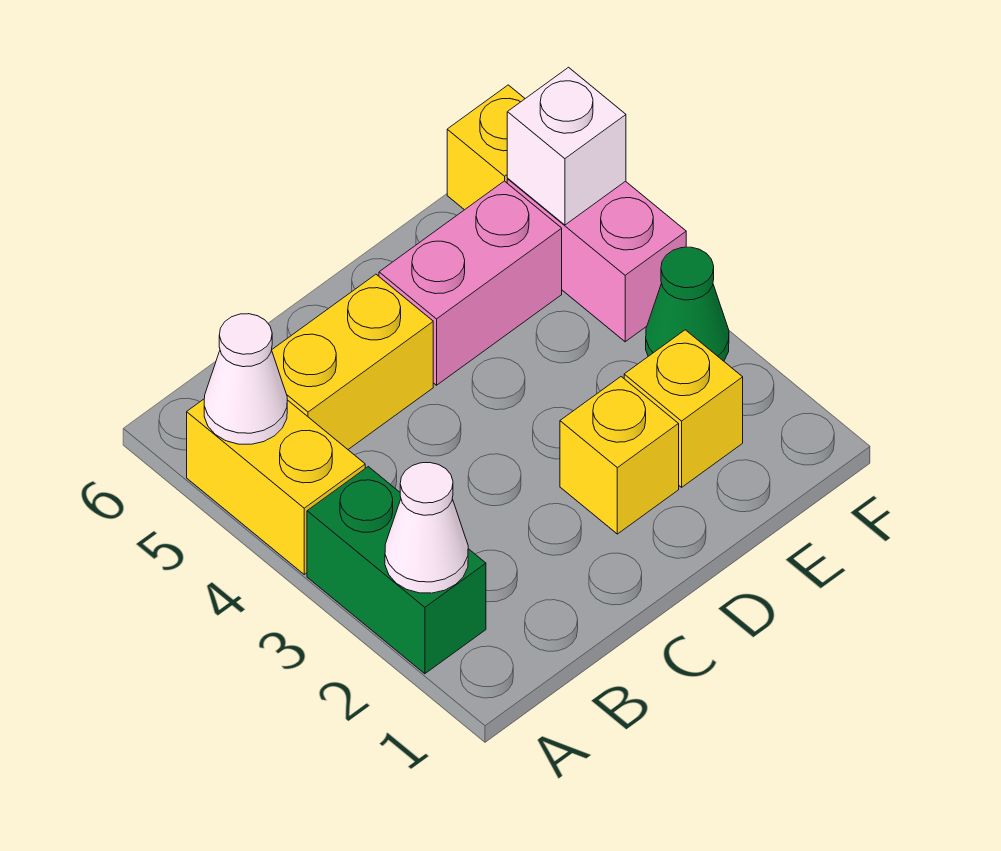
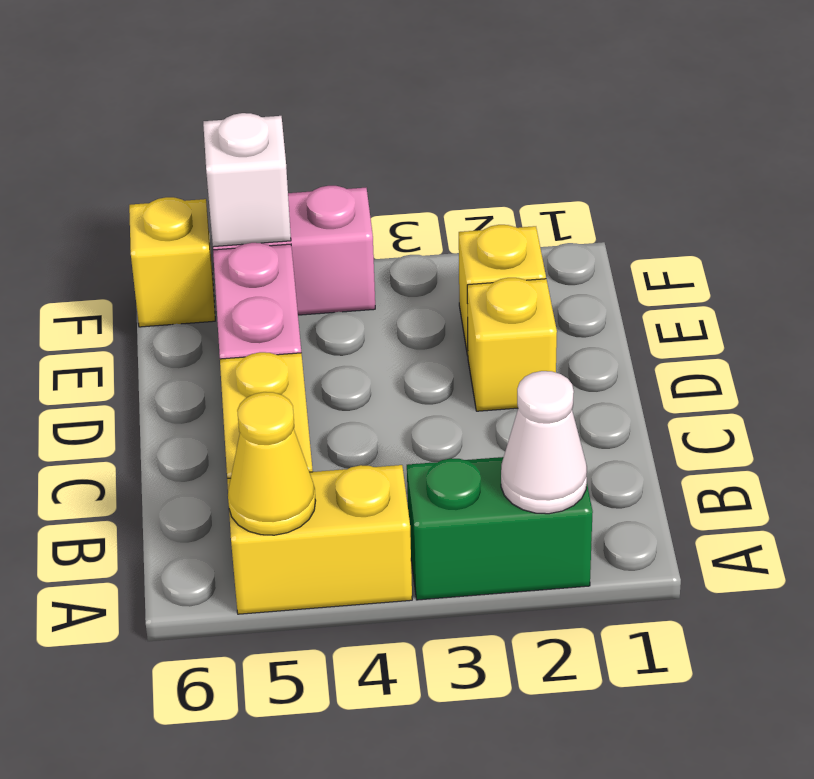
white cone A5 level 2 -> yellow cone A5 level 2
green cone F3 level 1 -> none

